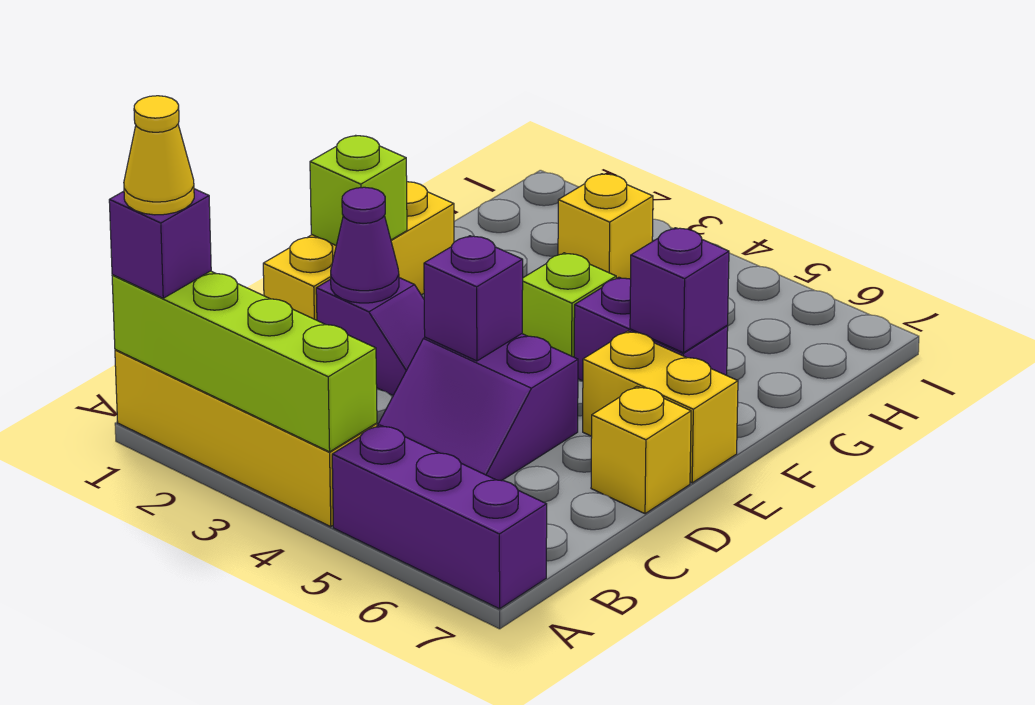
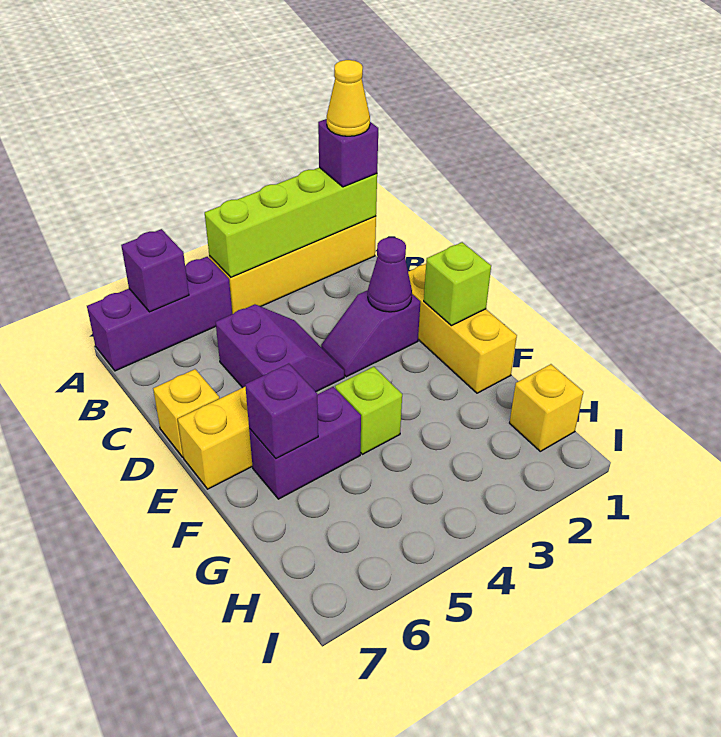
purple slope C4:D5 level 1 top D -> purple slope C4:D5 level 1 top 5
purple brick D4 level 2 -> purple brick A6 level 2
yellow brick H3 level 1 -> yellow brick H1 level 1

